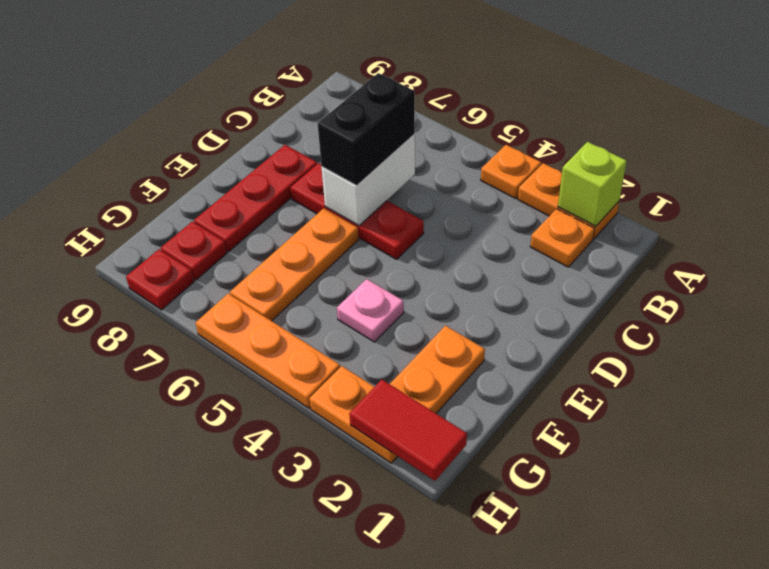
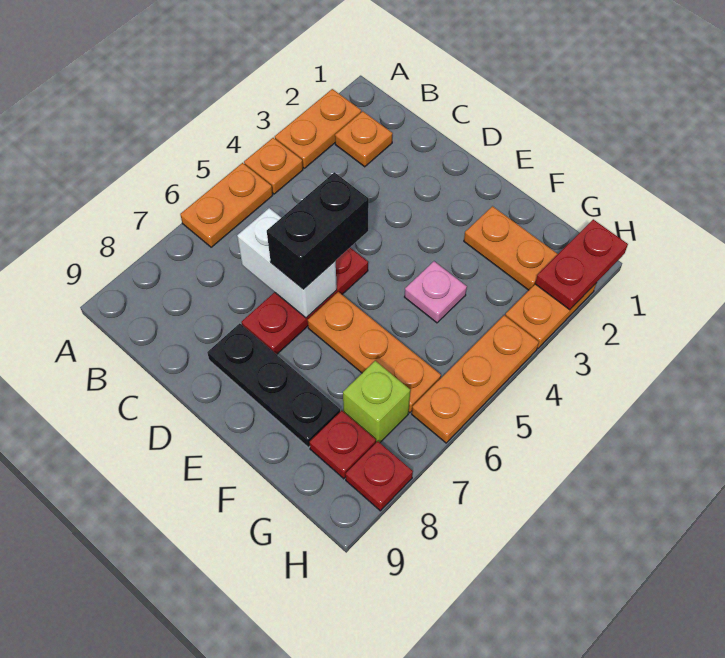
lime brick A2 level 2 -> lime brick G7 level 1
none -> orange plate A5:A6 level 1
black brick C6:D6 level 3 -> black brick D5:D6 level 3
red plate D8:F8 level 1 -> black plate D8:F8 level 1
red tile H1:H2 level 2 -> red plate H1:H2 level 2

